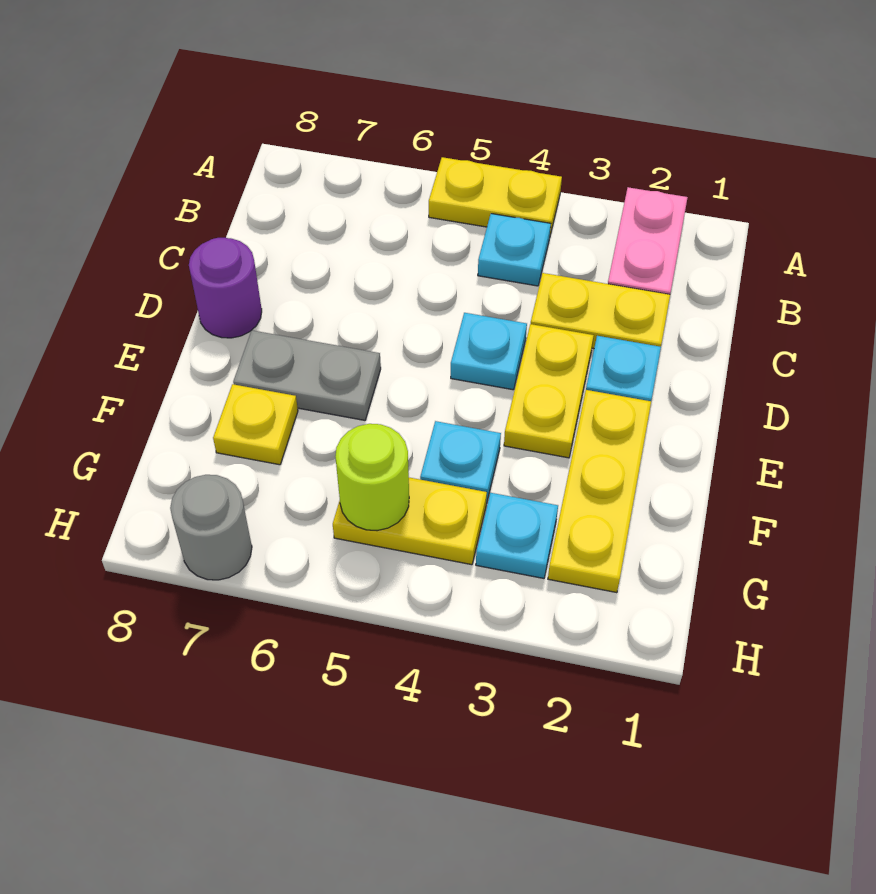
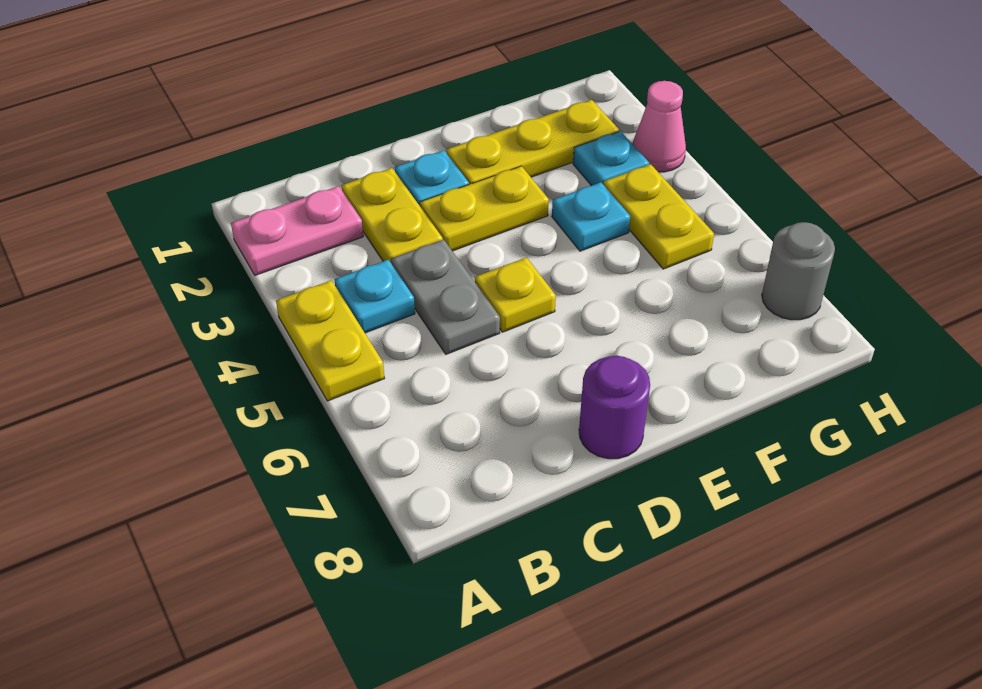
cyan plate D4 level 1 -> none
grey plate E6:E7 level 1 -> grey plate C4:C5 level 1
yellow plate F7 level 1 -> yellow plate D5 level 1
lime round brick G5 level 2 -> none
none -> pink cone H3 level 1

